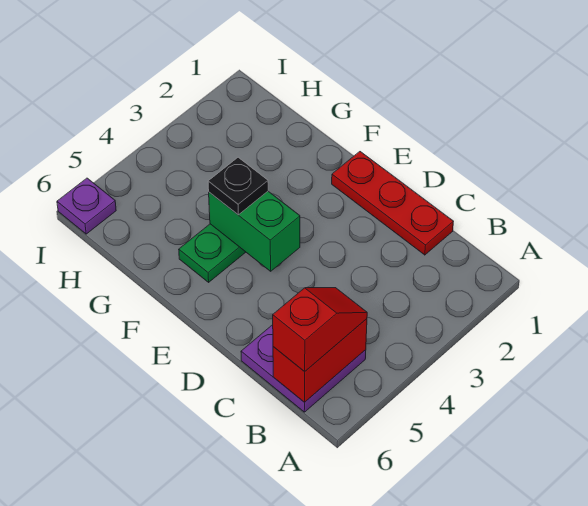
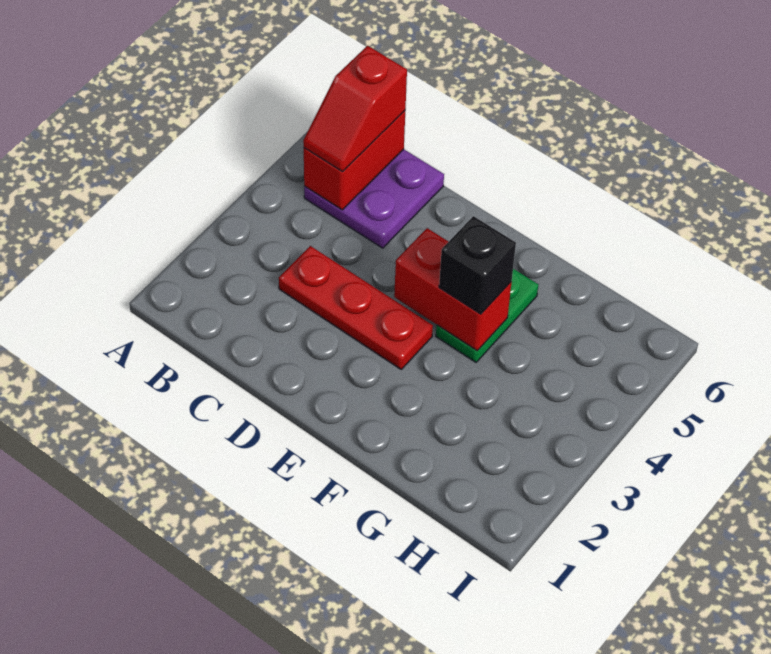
red plate C1:E1 level 1 -> red plate C3:E3 level 1
green brick E4:F4 level 2 -> red brick E4:F4 level 2
black plate F4 level 3 -> black brick F4 level 3
purple plate I6 level 1 -> none

